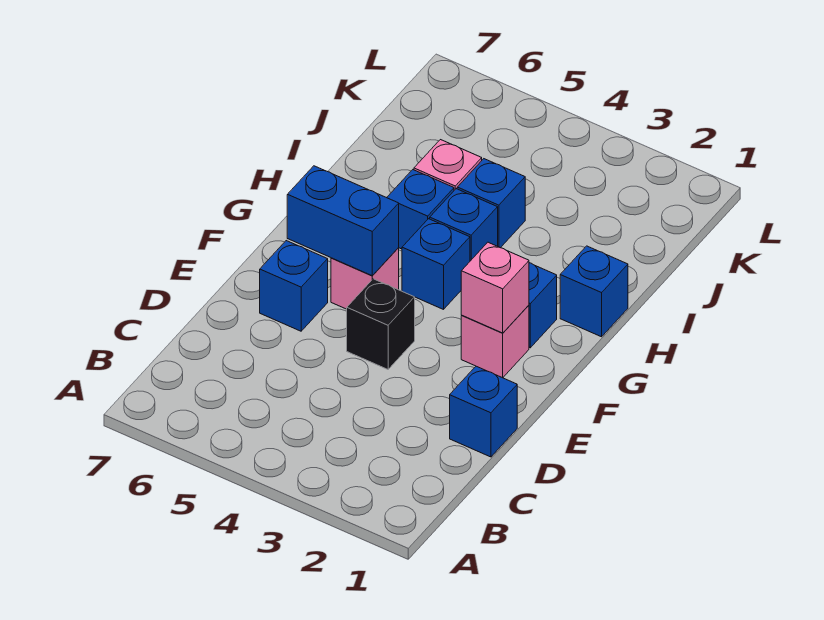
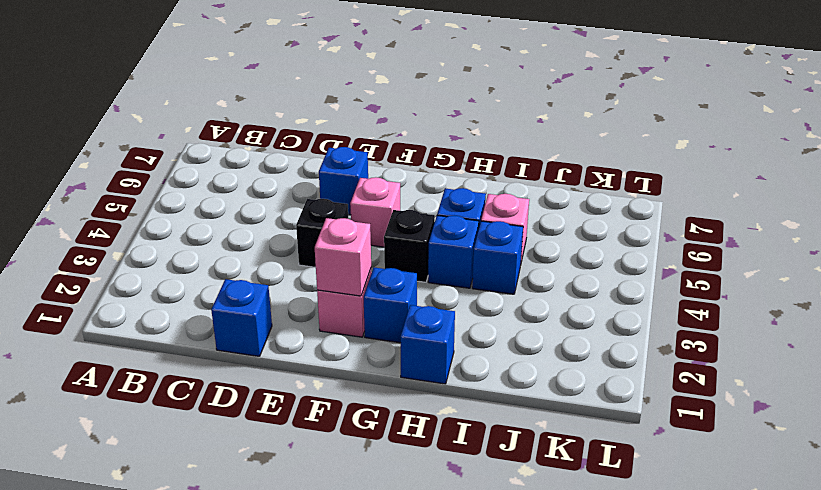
blue brick F5:F6 level 2 -> none
blue brick G4 level 1 -> black brick G4 level 1

